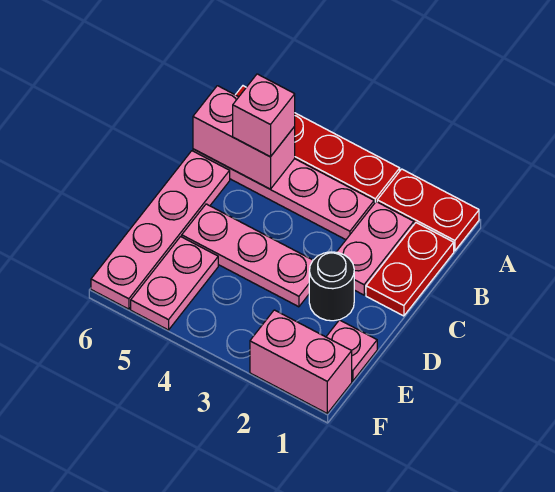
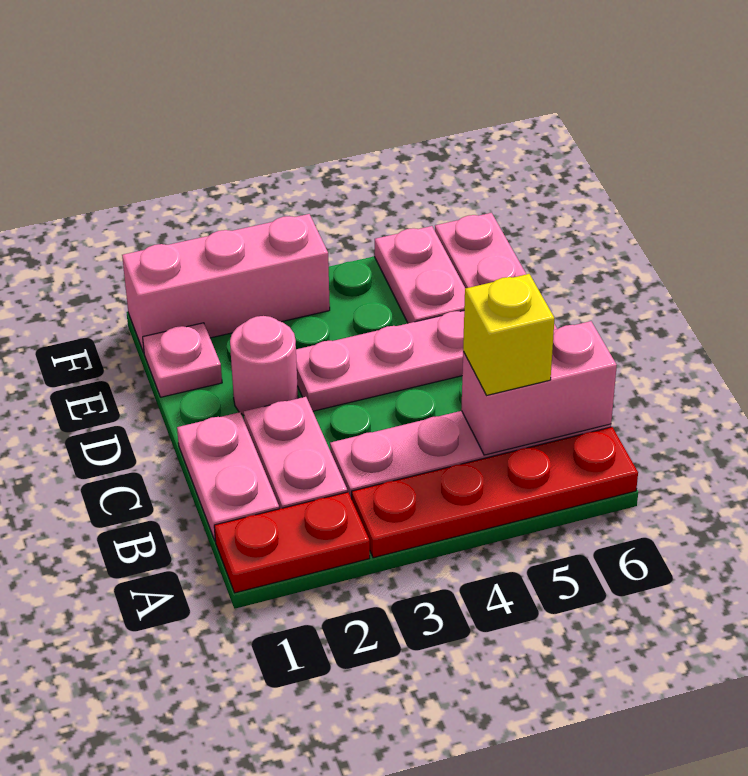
red plate B1:C1 level 1 -> pink plate B1:C1 level 1
pink brick B5 level 3 -> yellow brick B5 level 3
black round brick D2 level 1 -> pink round brick D2 level 1
pink brick F1:F2 level 1 -> pink brick F1:F3 level 1

